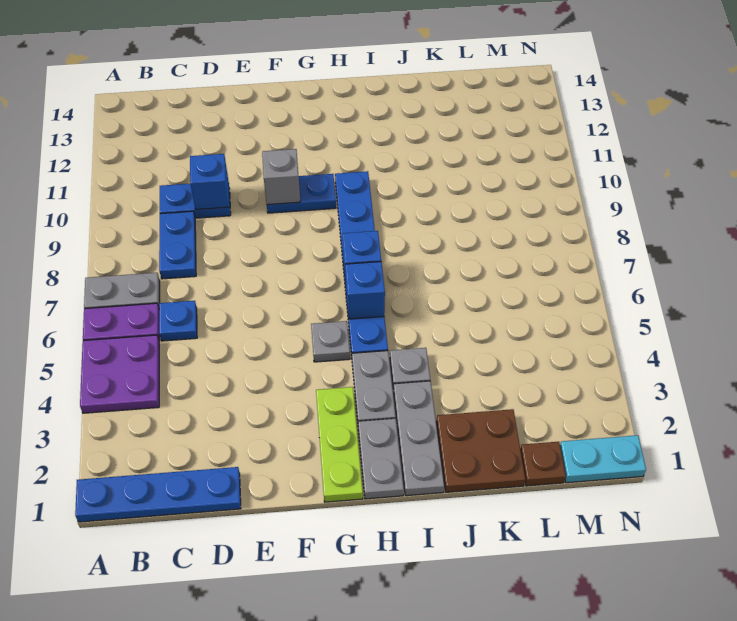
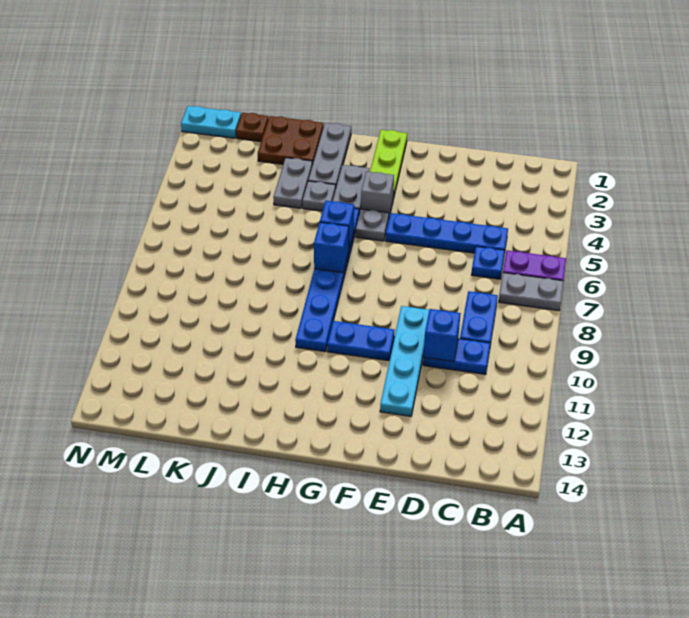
blue plate A1:D1 level 1 -> blue plate C5:F5 level 1
purple plate A4:B5 level 1 -> none
none -> cyan plate E9:E12 level 1
grey brick F10 level 2 -> grey brick G4 level 1
grey plate H1:H2 level 1 -> grey plate J3:J4 level 1

